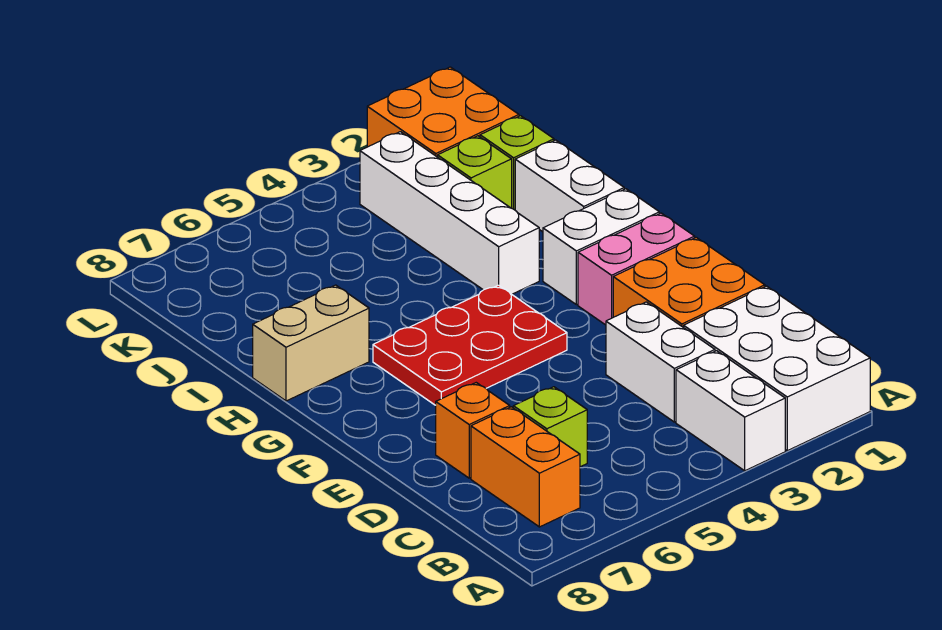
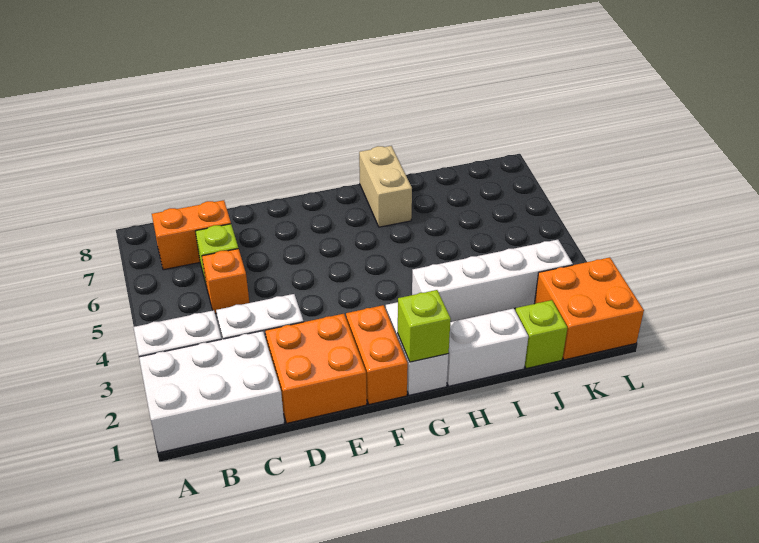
orange brick D7 level 1 -> orange brick C5 level 1
pink brick F1:F2 level 1 -> orange brick F1:F2 level 1
red plate F4:G6 level 1 -> none
lime brick J2 level 1 -> lime brick G1 level 2

